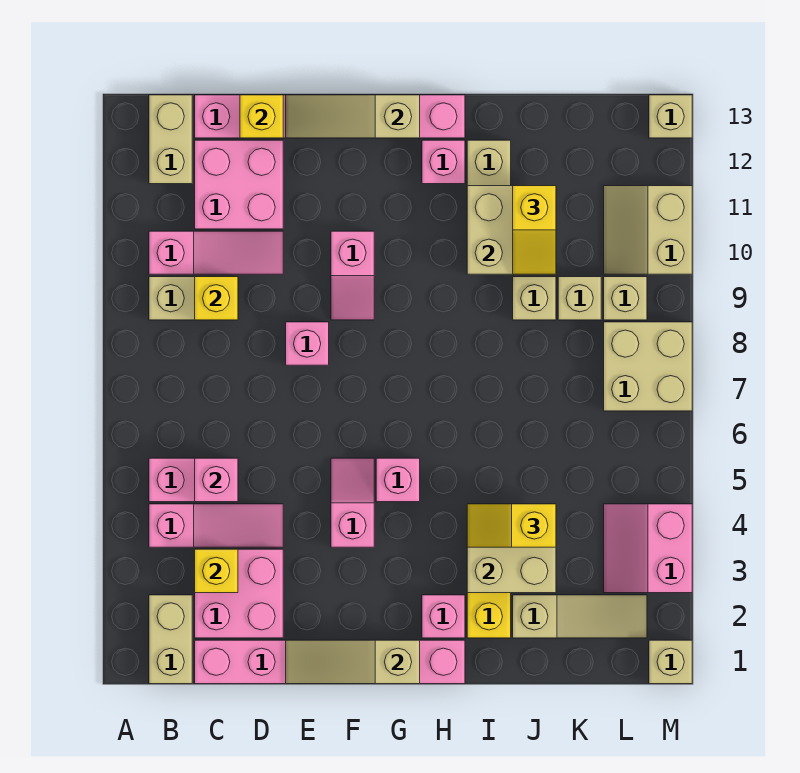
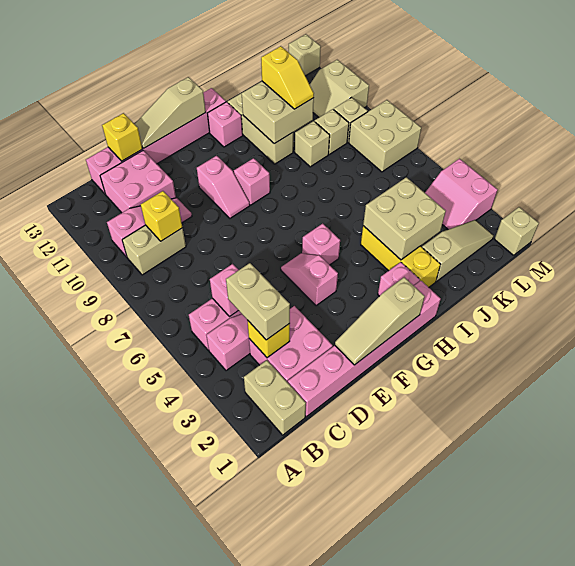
tan brick B12:B13 level 1 -> tan brick C3:C4 level 3
pink brick E8 level 1 -> pink brick G9 level 1
yellow slope I4:J4 level 3 top J -> none

